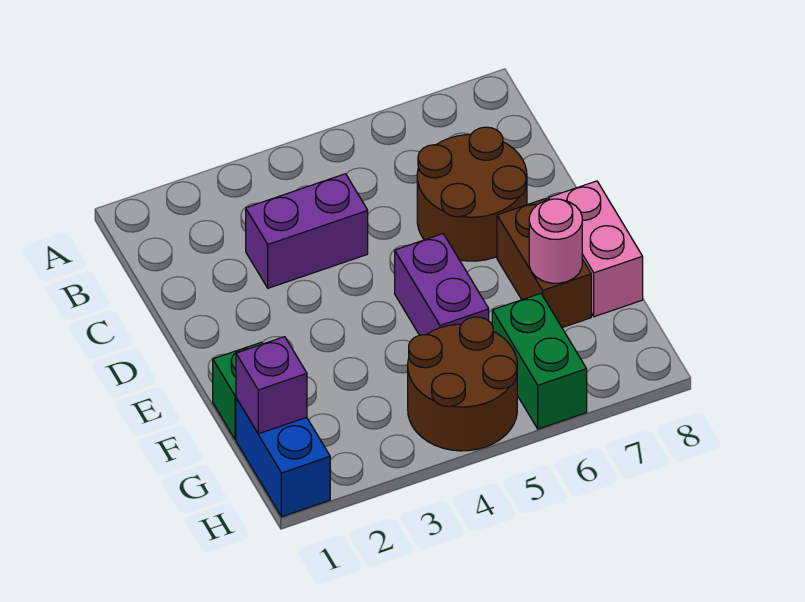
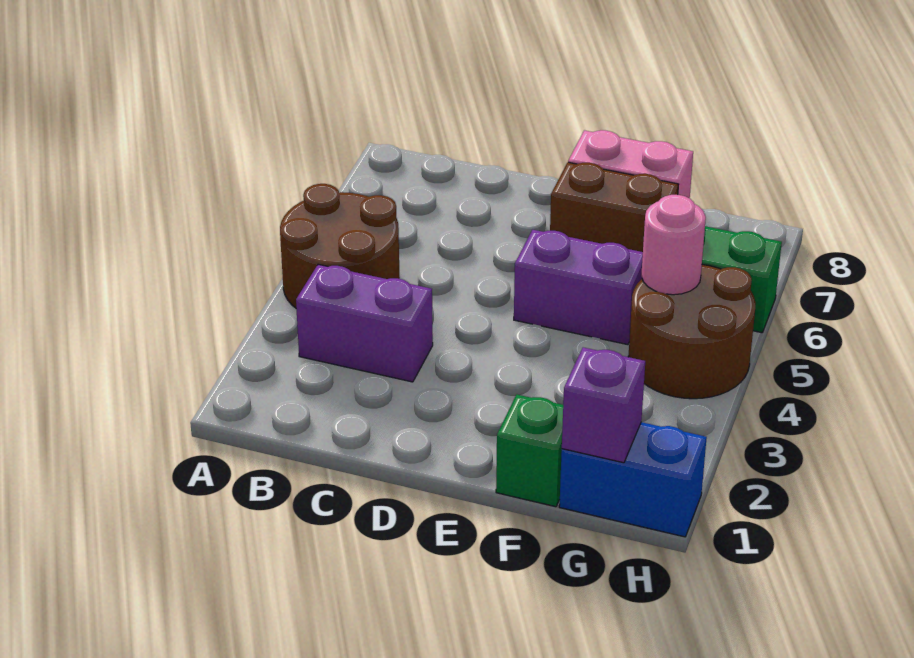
purple brick C3:C4 level 1 -> purple brick B3:C3 level 1
brown round brick C6:D7 level 1 -> brown round brick A4:B5 level 1
pink round brick F7 level 2 -> pink round brick G5 level 2

